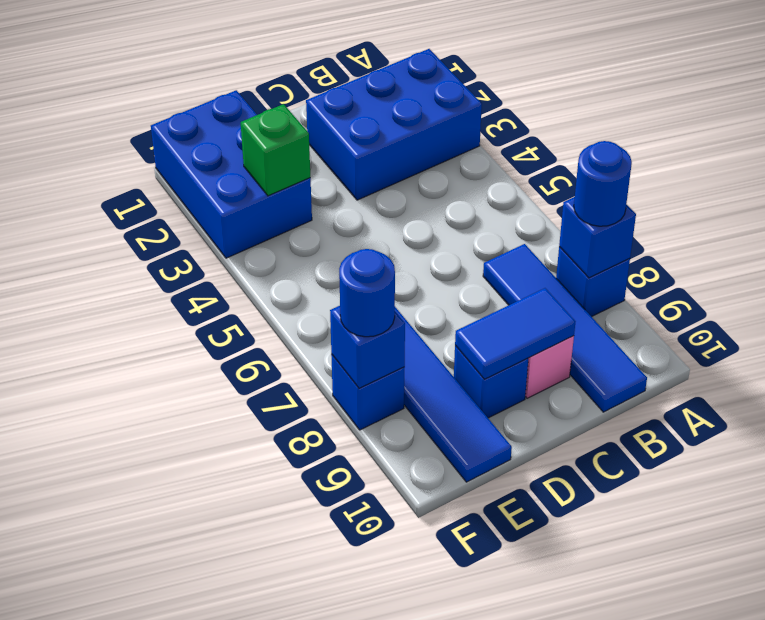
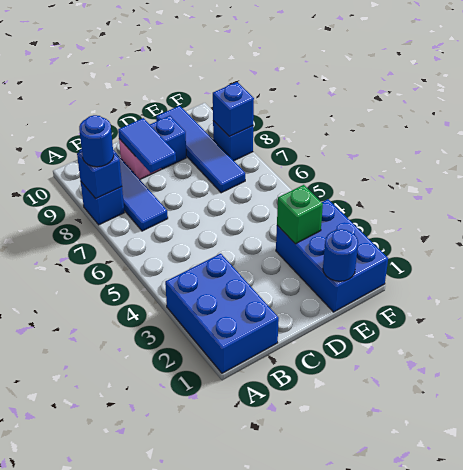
blue brick A2:C3 level 1 -> blue brick A1:B3 level 1
blue tile C9:D9 level 2 -> blue tile C8:C9 level 2
blue round brick F8 level 3 -> blue round brick E1 level 2

